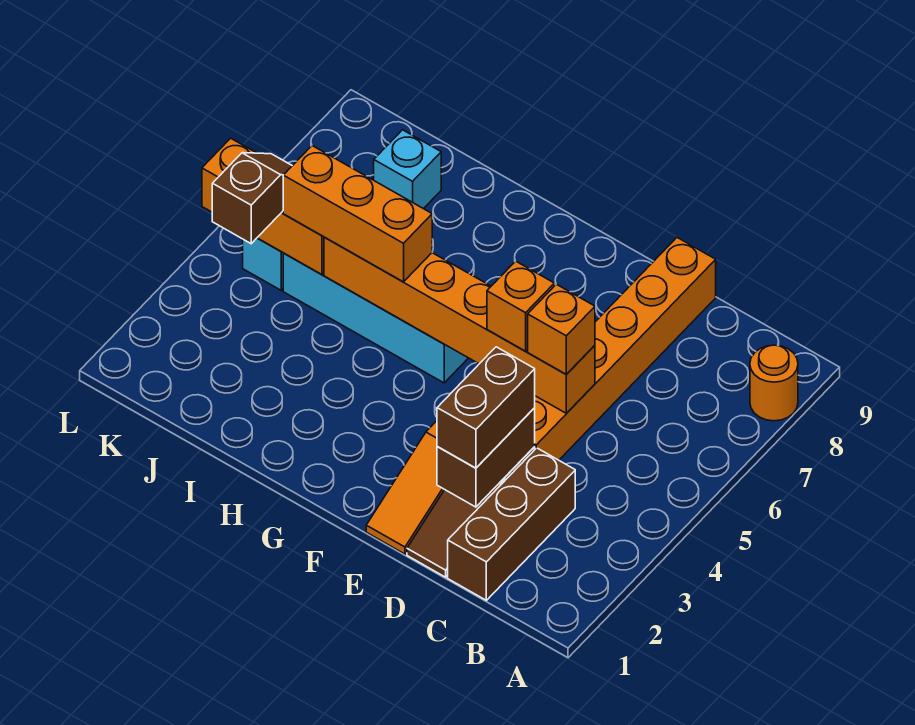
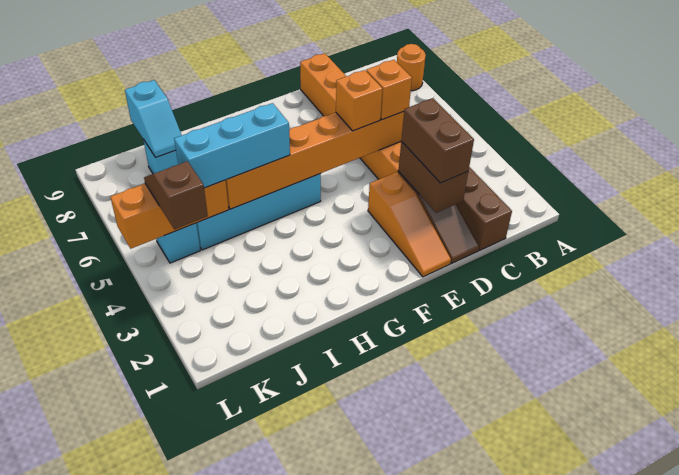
orange brick H5:J5 level 3 -> cyan brick H5:J5 level 3
none -> cyan slope J8:J9 level 2 top 9

